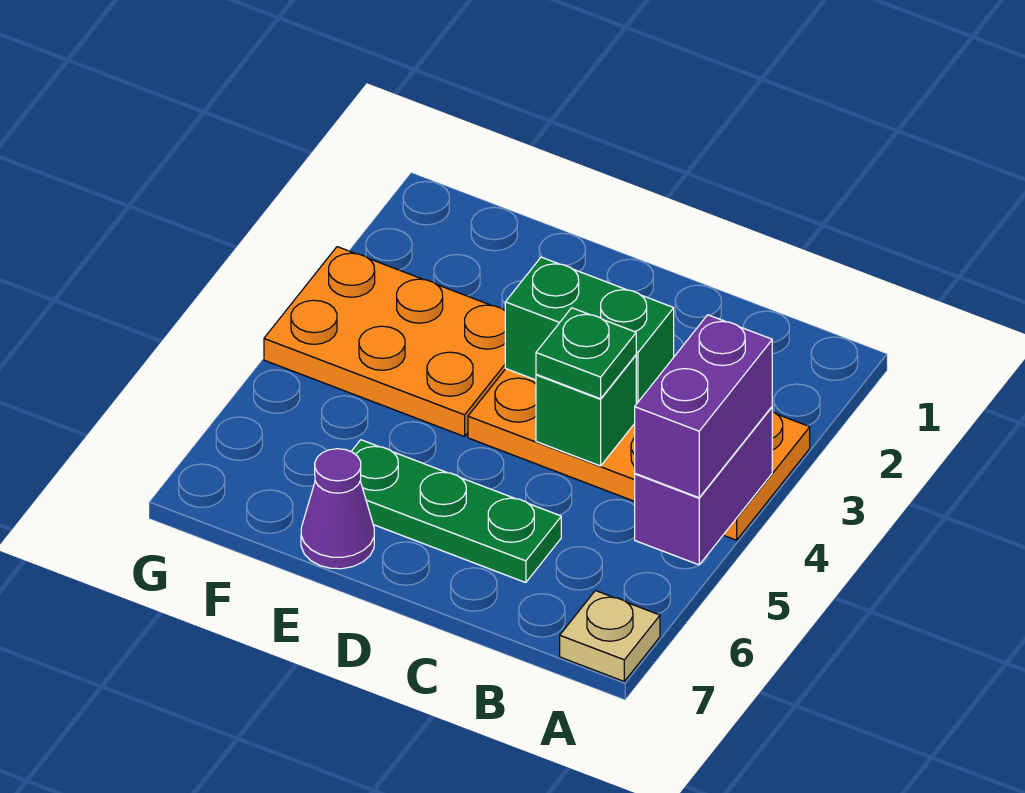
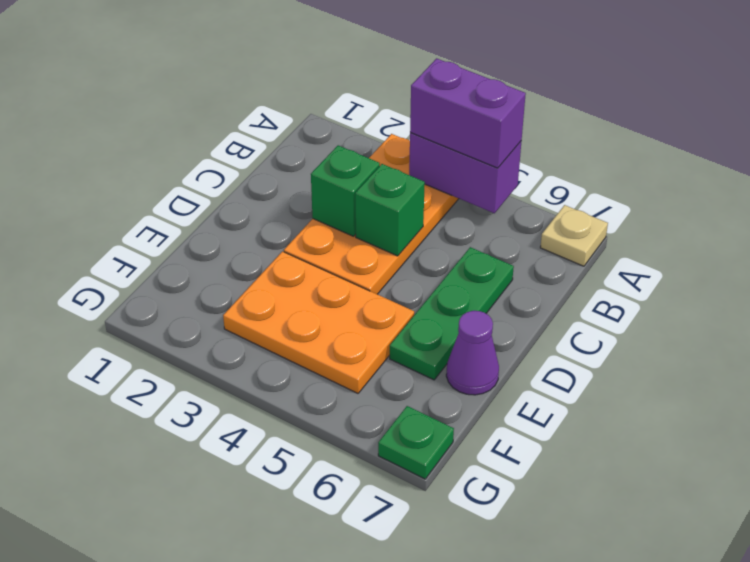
green brick C3:D3 level 2 -> green brick C3 level 2
green plate C4 level 3 -> green plate G7 level 1
orange plate E3:G4 level 1 -> orange plate E3:F5 level 1

